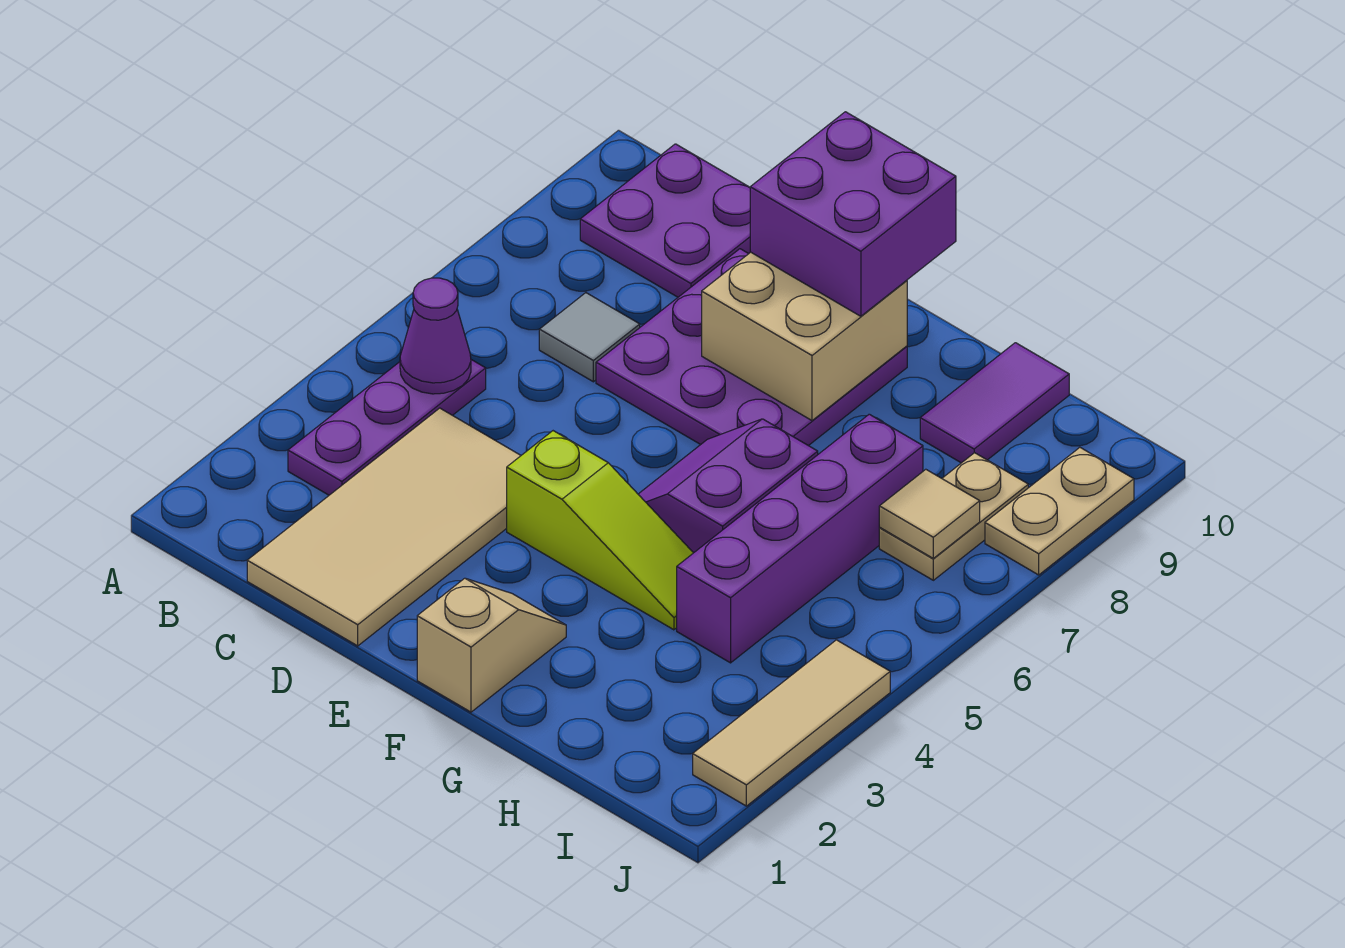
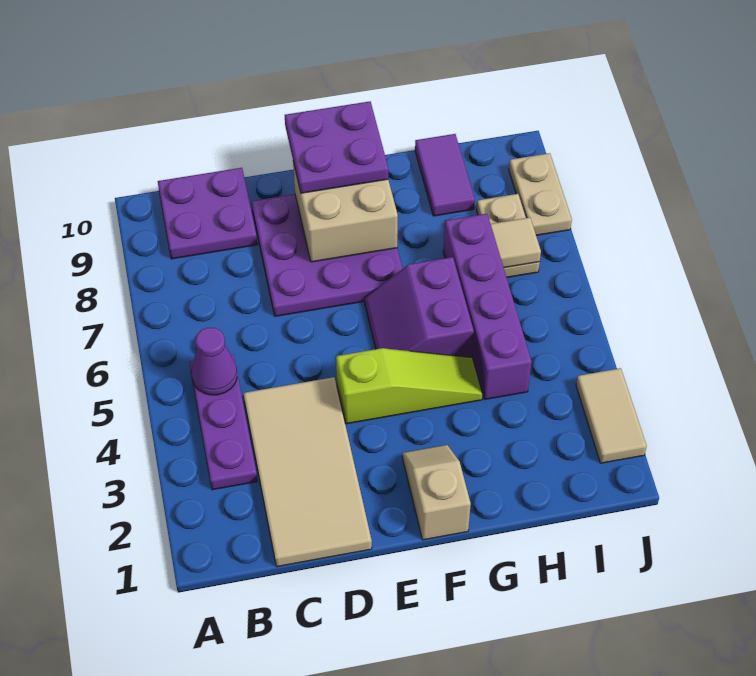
grey tile C7 level 1 -> none
purple brick E9:F10 level 3 -> purple plate E9:F10 level 3
tan tile J2:J4 level 1 -> tan tile J2:J3 level 1

